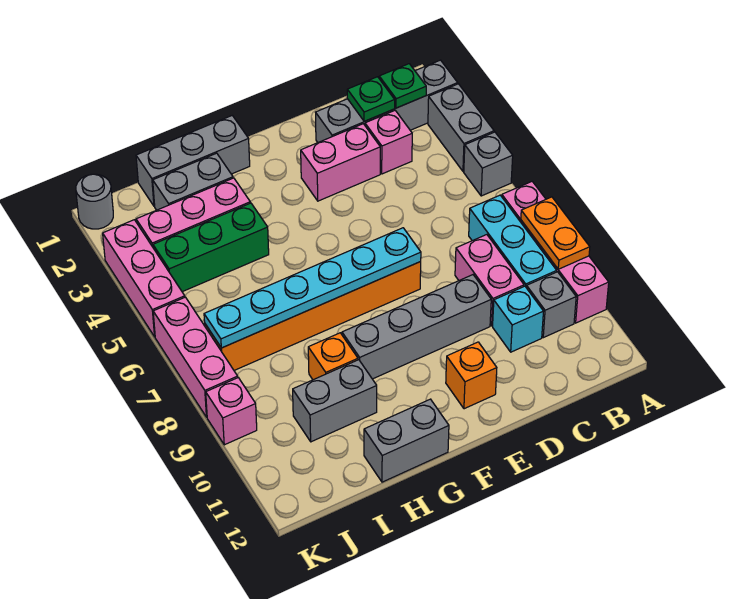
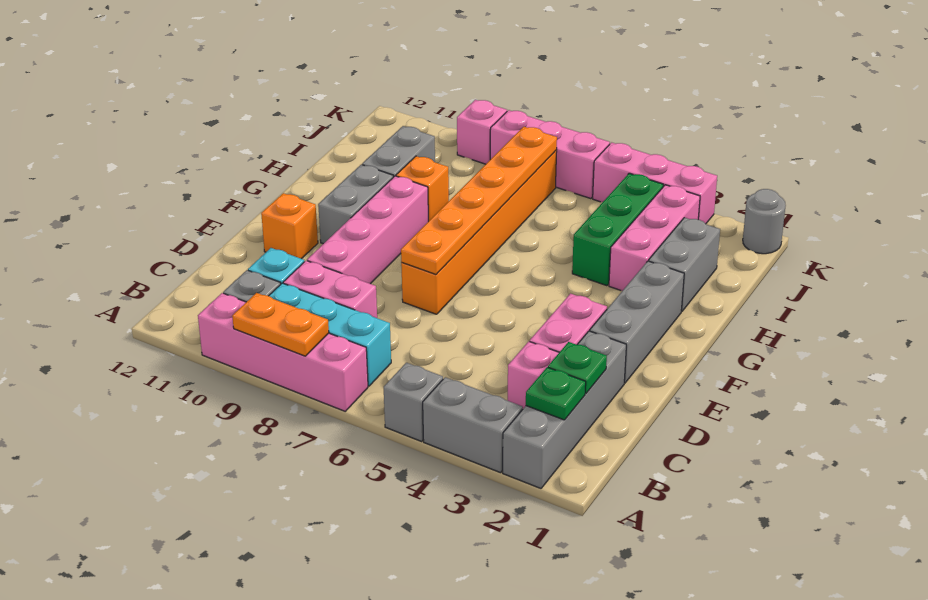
grey brick D9:G9 level 1 -> pink brick D9:G9 level 1
cyan plate E7:J7 level 2 -> orange plate E7:J7 level 2
grey brick G1:I1 level 1 -> grey brick E2:G2 level 1
grey brick G12:H12 level 1 -> grey brick F10:G10 level 1

